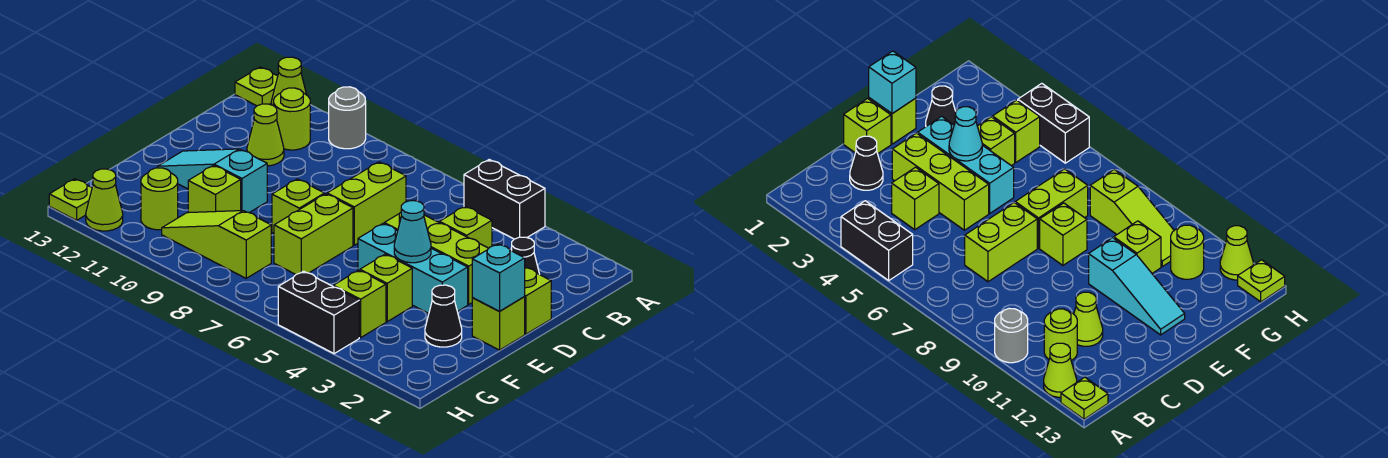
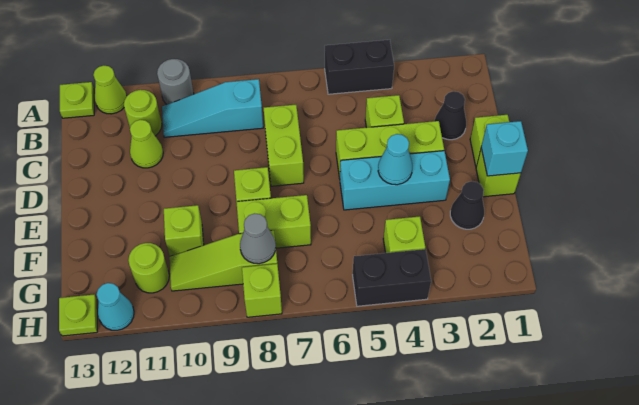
lime brick E7:F7 level 1 -> lime brick F7:F8 level 1
cyan slope E10:E12 level 1 top 10 -> cyan slope B8:B10 level 1 top 8
lime brick F4 level 1 -> lime brick H8 level 1
none -> grey cone G8 level 2
lime cone H12 level 1 -> cyan cone H12 level 1

